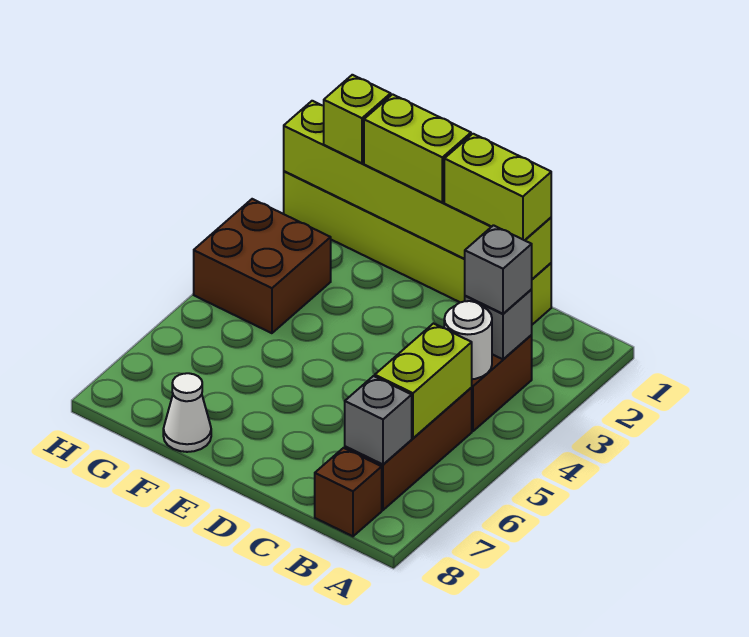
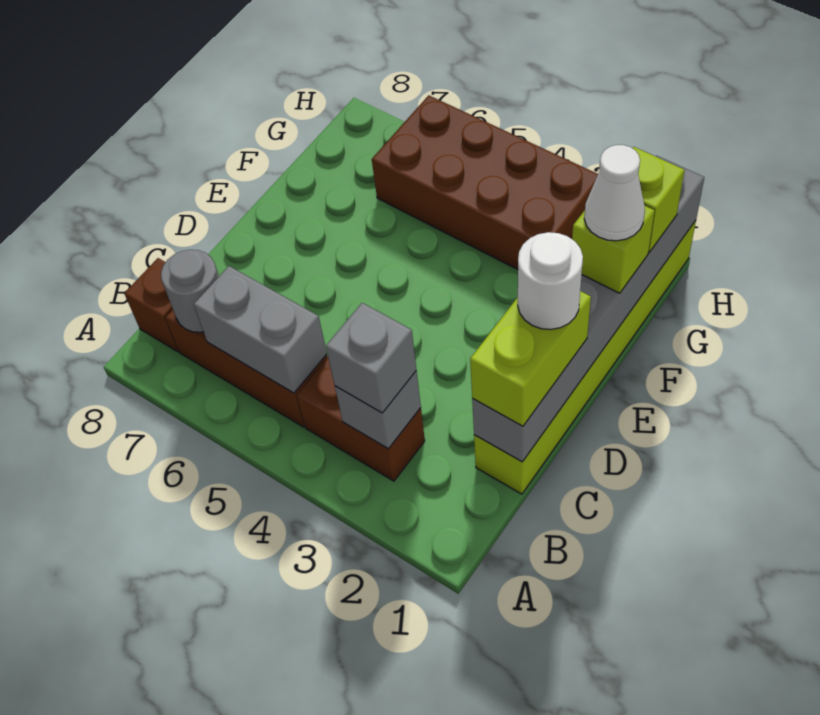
white round brick B4 level 2 -> white round brick D1 level 4
lime brick B5:B6 level 2 -> grey brick B5:B6 level 2
grey brick B7 level 2 -> grey round brick B7 level 2
lime brick C1:H1 level 2 -> grey brick C1:H1 level 2
lime brick E1:F1 level 3 -> lime brick F1 level 3
white cone F8 level 1 -> white cone F1 level 4
brown brick G3:H4 level 1 -> brown brick G3:H6 level 1

